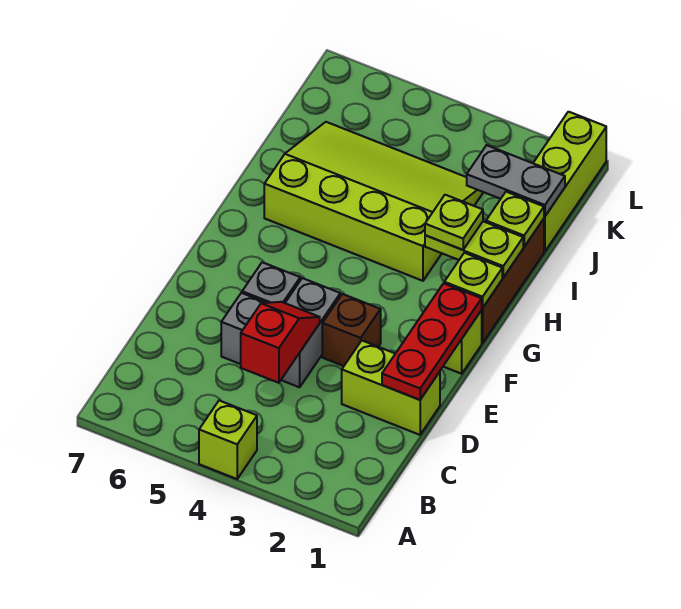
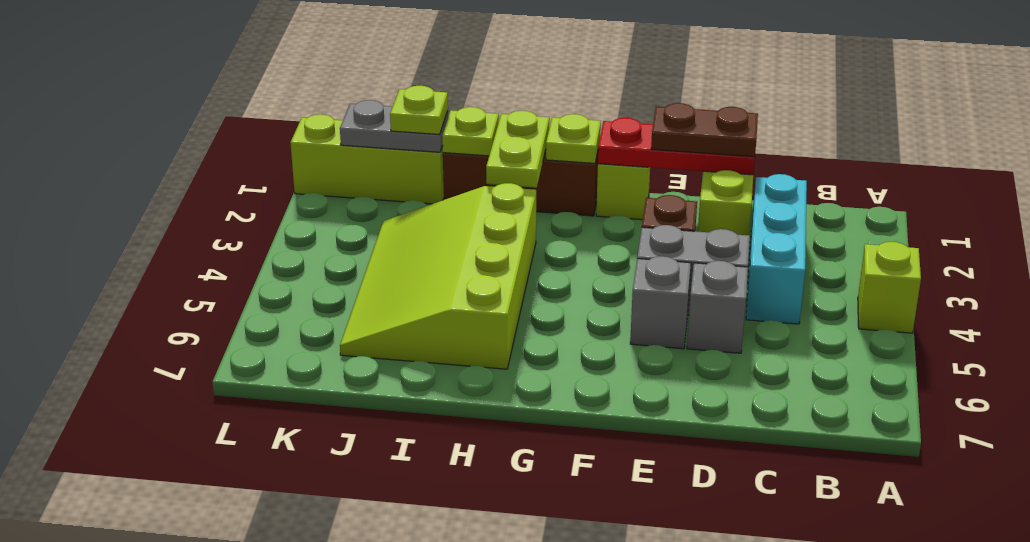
none -> cyan brick C2:C4 level 1
red slope C4:D4 level 2 top C -> none
none -> brown plate D1:E1 level 3
lime plate H2 level 3 -> lime plate J1 level 3
grey plate J1:J2 level 2 -> grey plate J1:K1 level 2

